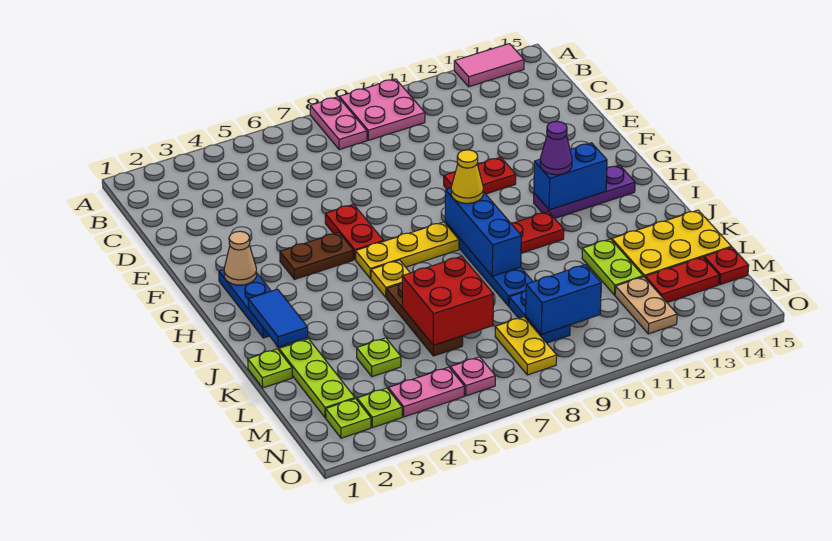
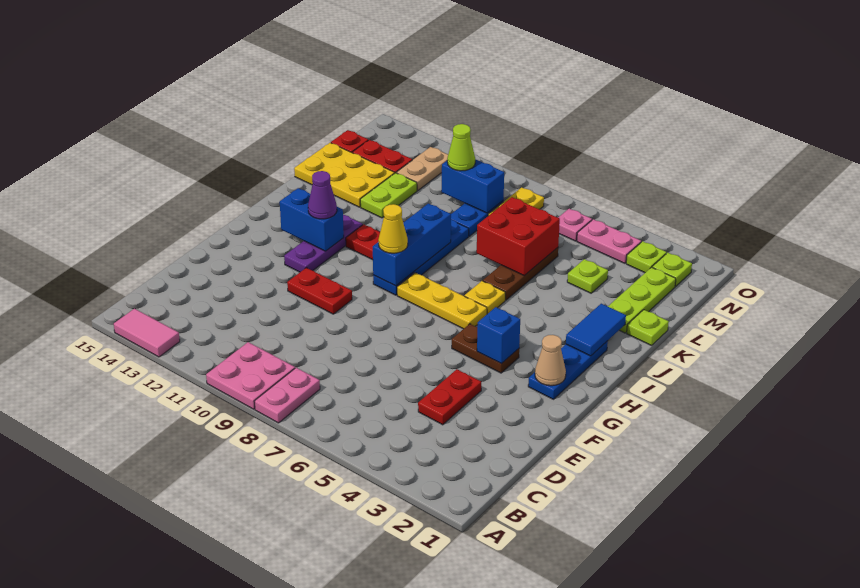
red plate F6:G6 level 1 -> red plate D4:E4 level 1
none -> blue brick G4 level 2
purple plate H12:H14 level 1 -> purple plate G12:I12 level 1
none -> lime cone M10 level 3

